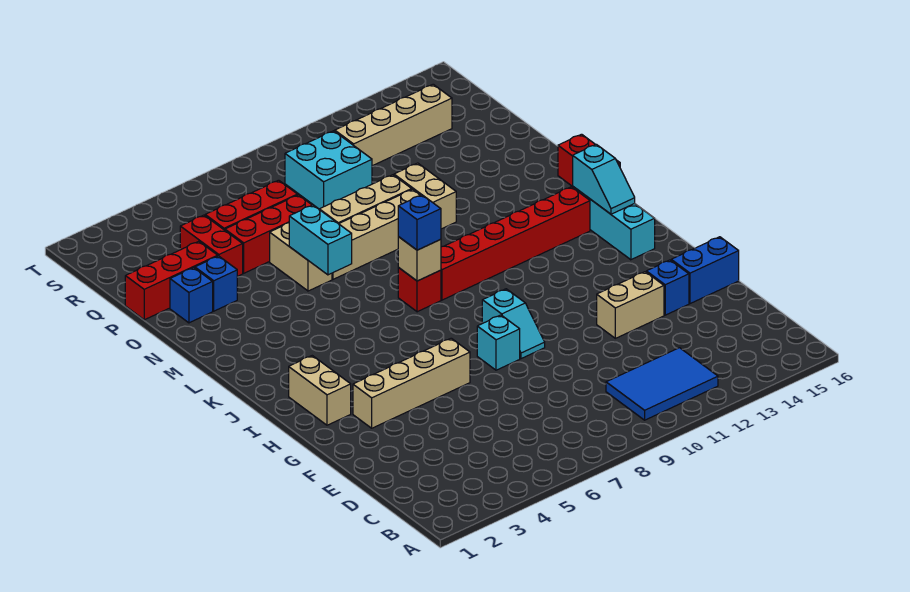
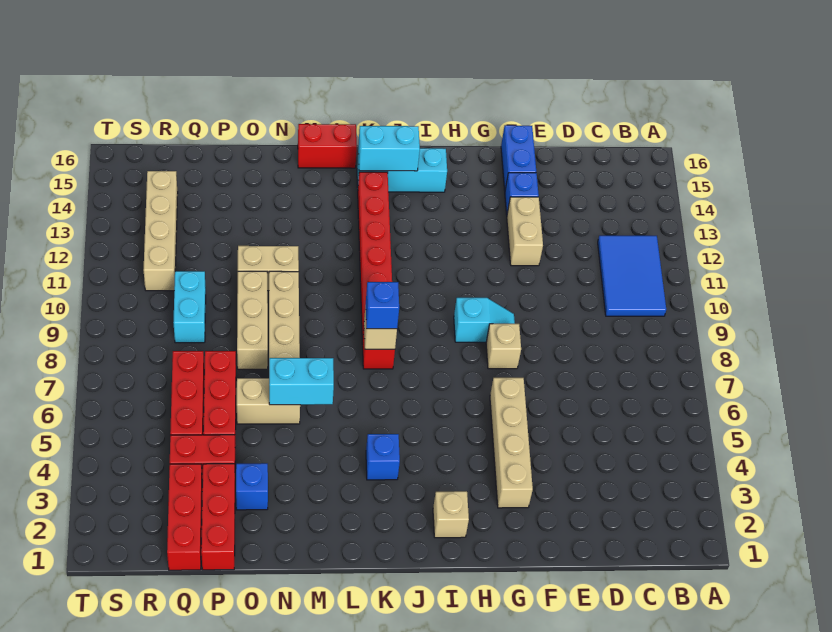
cyan brick G8 level 1 -> tan brick G8 level 1
tan brick H2:I2 level 1 -> tan brick I2 level 1
cyan slope J15:K15 level 2 top K -> cyan brick J15:K15 level 2
blue brick O2 level 1 -> blue brick K4 level 1
none -> red brick Q1:Q3 level 1
cyan brick Q9:R10 level 1 -> cyan brick Q9:Q10 level 1

